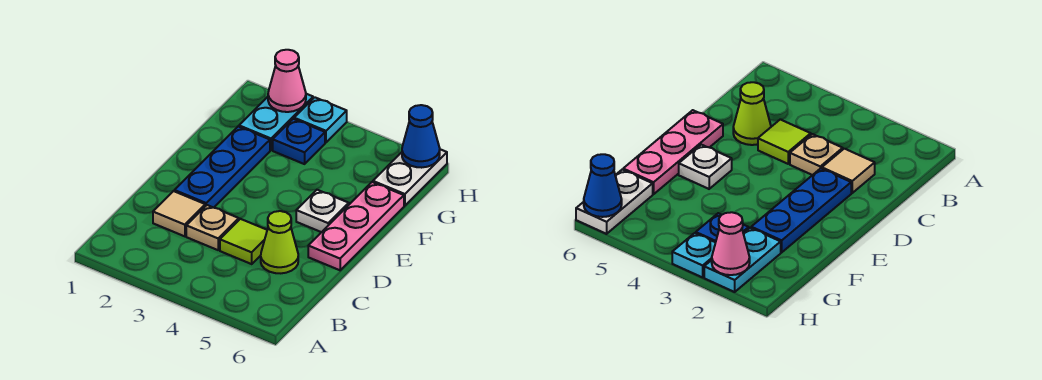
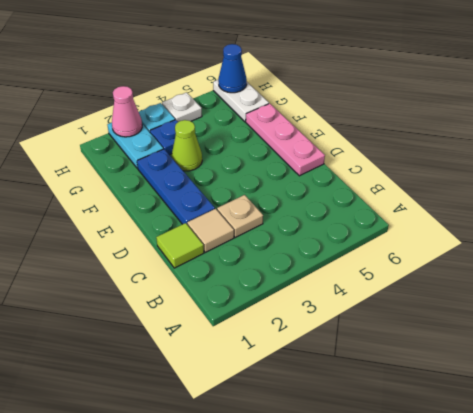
lime tile C4 level 1 -> lime tile C1 level 1
lime cone C5 level 1 -> lime cone F3 level 1
white plate E5 level 1 -> white plate H4 level 1

